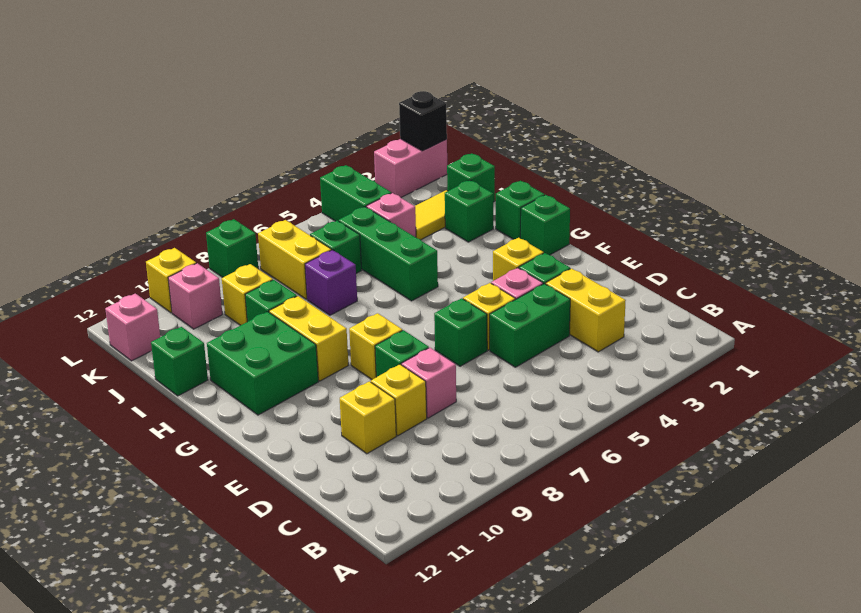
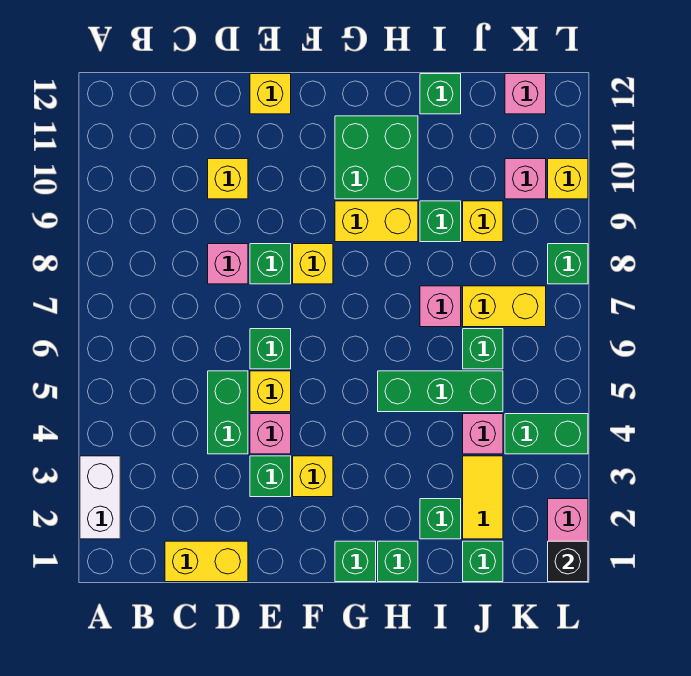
none -> white brick A2:A3 level 1
yellow brick C3:D3 level 1 -> yellow brick C1:D1 level 1
yellow brick D9 level 1 -> yellow brick E12 level 1
purple brick I7 level 1 -> pink brick I7 level 1

